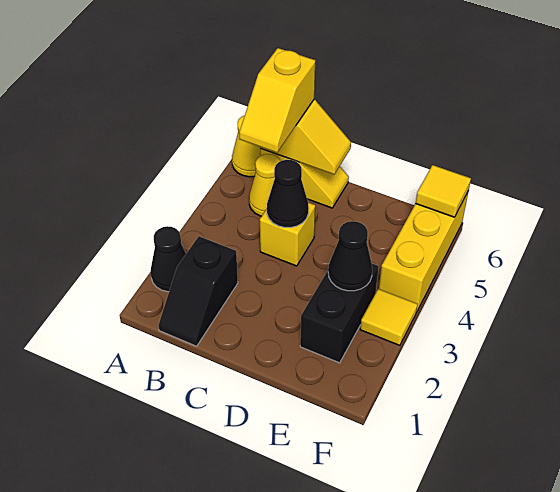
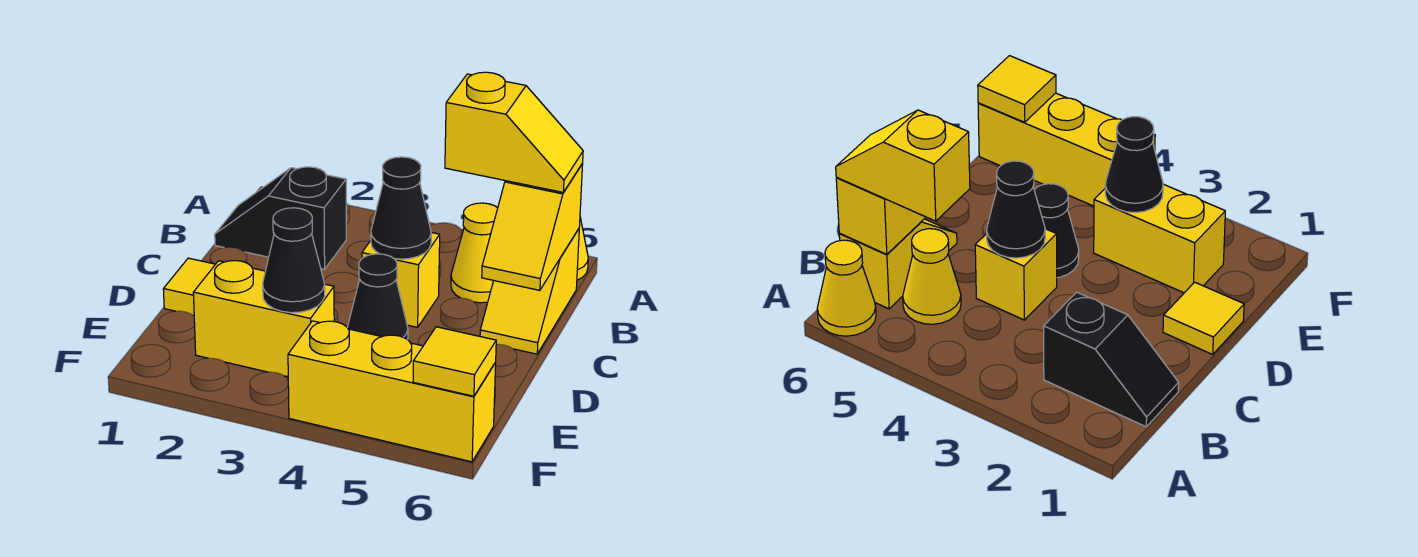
black cone A2 level 1 -> black cone D4 level 1
yellow slope B5:B6 level 3 top 6 -> yellow slope B5:B6 level 3 top 5
black brick E2:E3 level 1 -> yellow brick E2:E3 level 1
yellow tile F3 level 1 -> yellow tile D1 level 1

